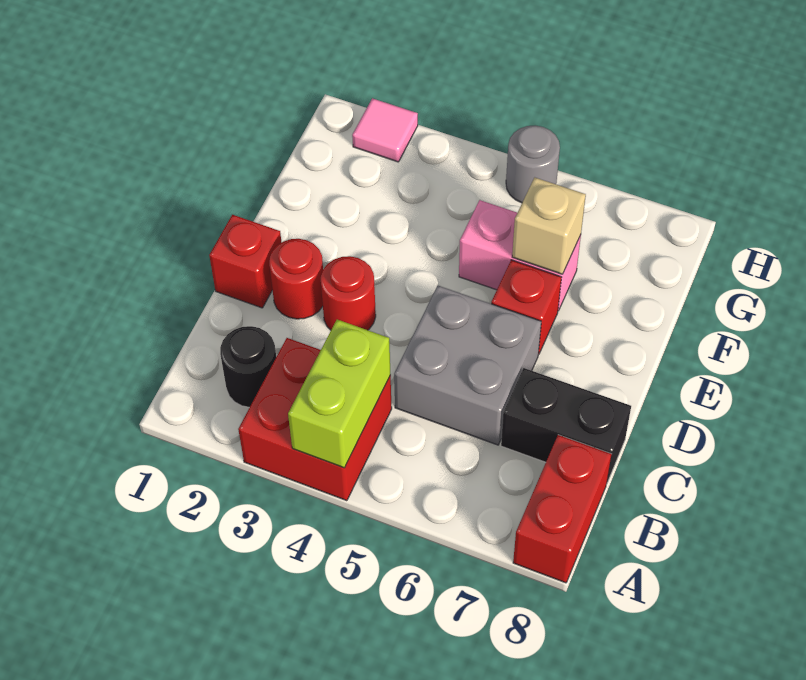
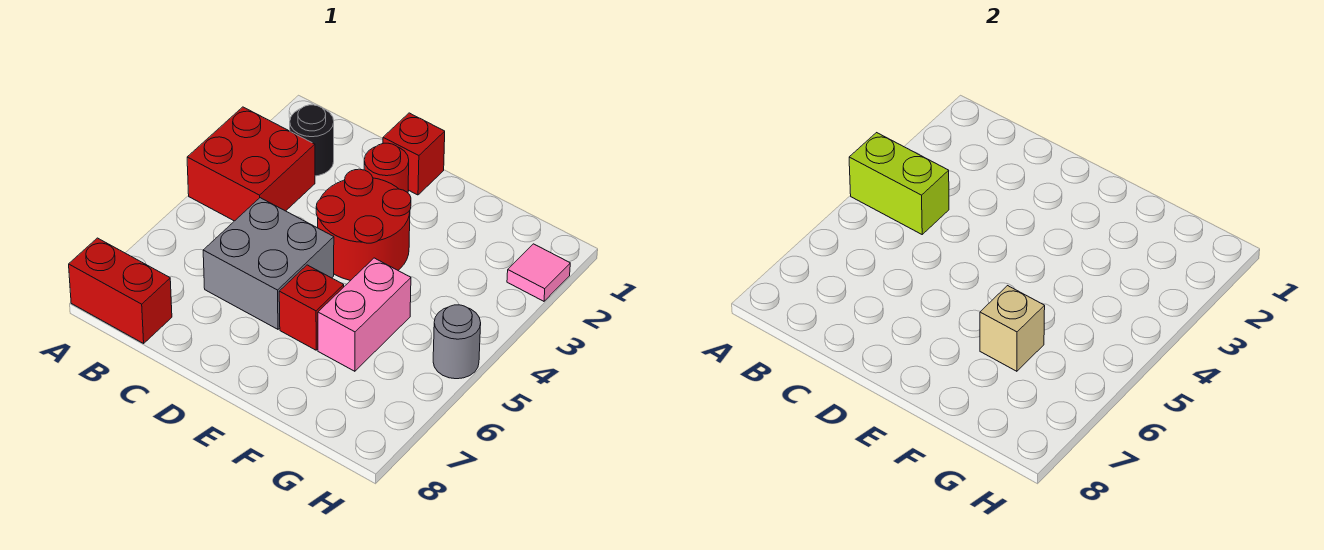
black brick C7:C8 level 1 -> none
red round brick D3 level 1 -> red round brick D3:E4 level 1

